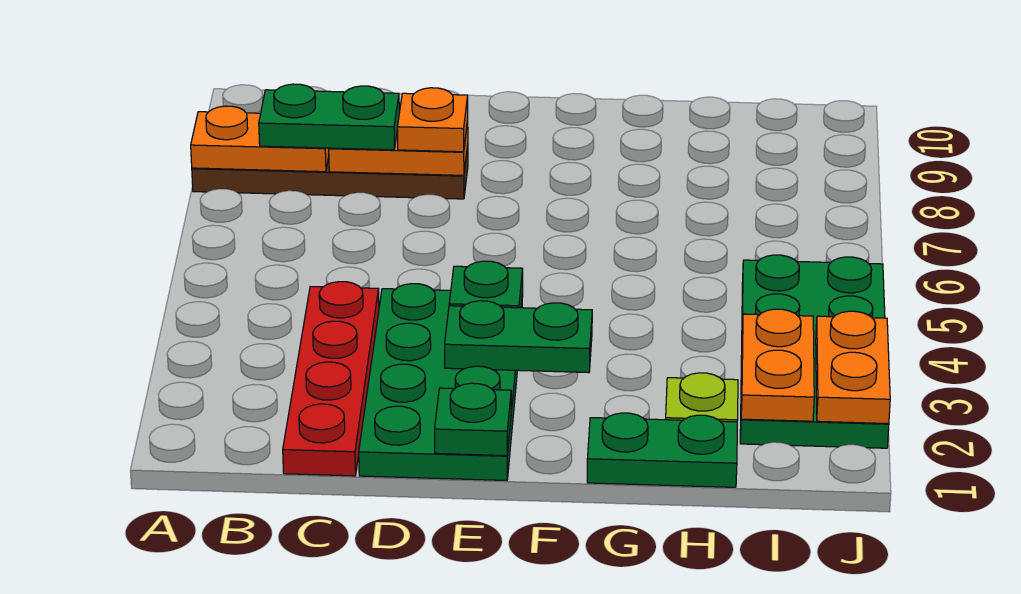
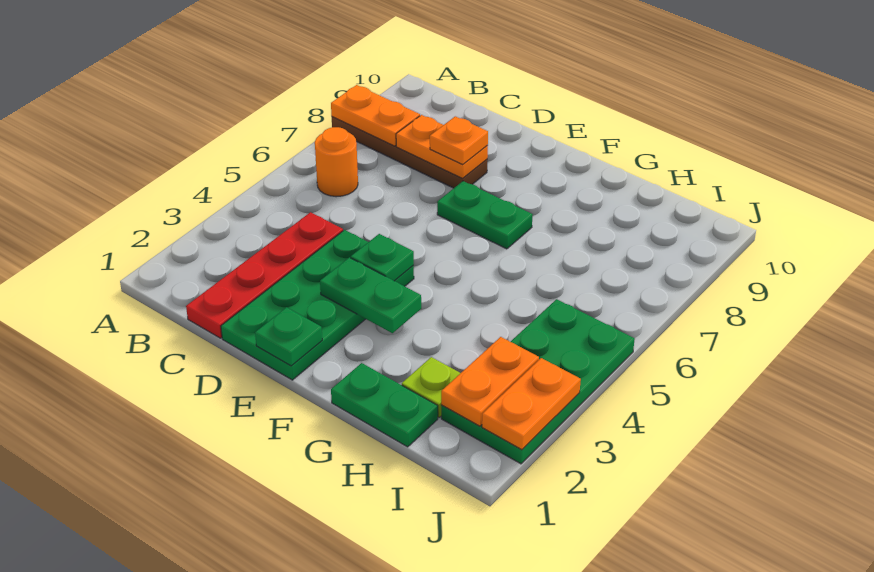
none -> orange round brick B6 level 1
green plate B8:C8 level 3 -> green plate E7:F7 level 1

